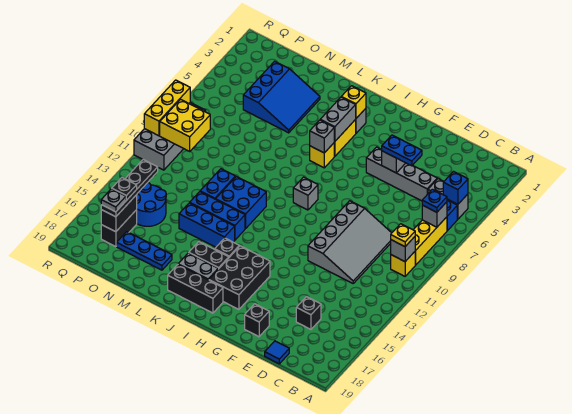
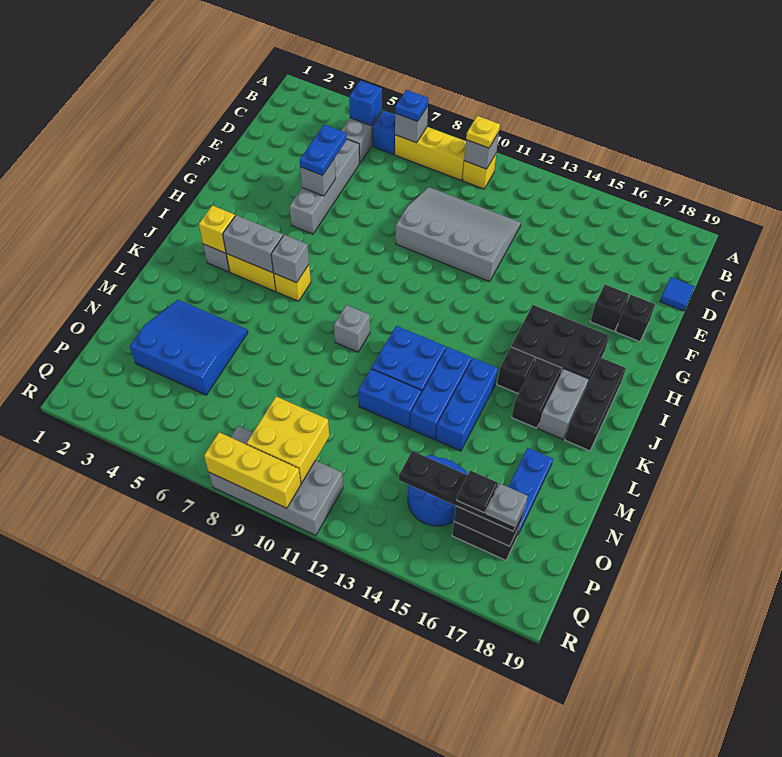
black brick D16 level 1 -> black brick F17 level 1
grey brick I9 level 1 -> grey brick K9 level 1

